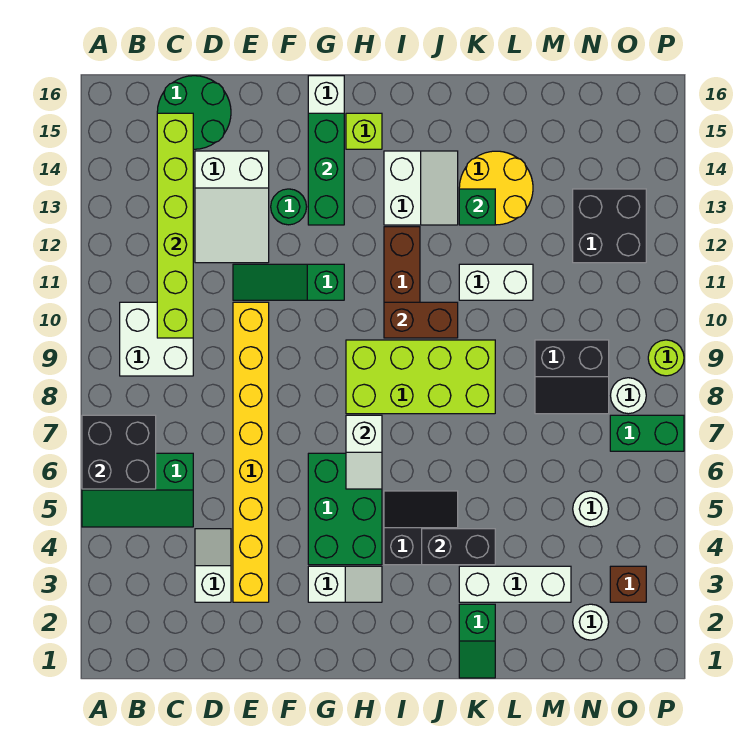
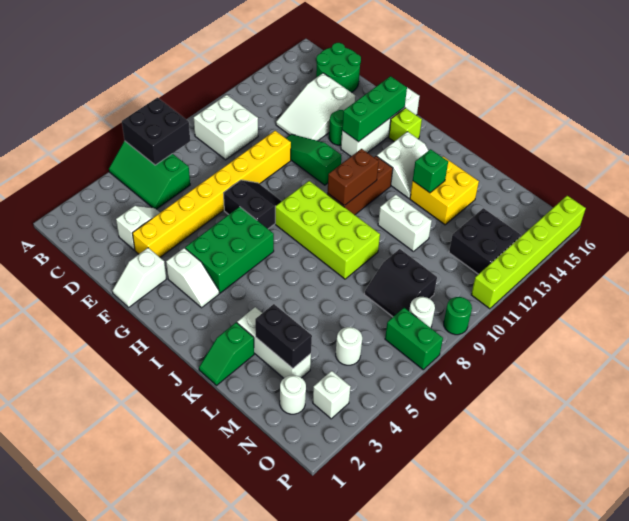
lime brick C10:C15 level 2 -> lime brick P11:P16 level 1
white slope H6:H7 level 2 top 7 -> white slope F1:F2 level 1 top 2
black slope I4:J5 level 1 top 4 -> black slope F7:G8 level 1 top 7
brown brick I10:J10 level 2 -> brown brick I10:I11 level 2
black brick J4:K4 level 2 -> black brick L3:M3 level 2
yellow round brick K13:L14 level 1 -> yellow brick K13:L14 level 1
brown brick O3 level 1 -> white brick O3 level 1
lime round brick P9 level 1 -> green round brick P9 level 1

